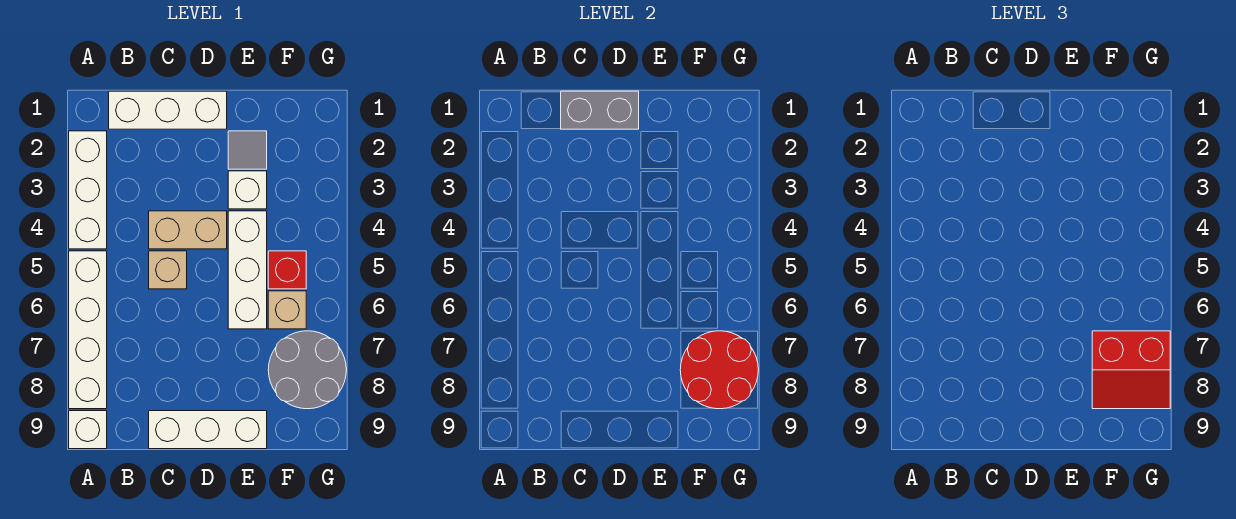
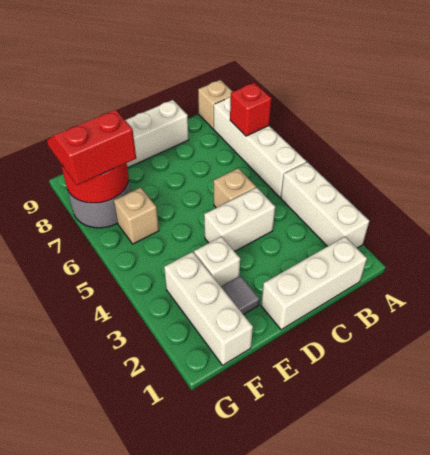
white brick A9 level 1 -> tan brick A9 level 1
grey brick C1:D1 level 2 -> none
tan brick C4:D4 level 1 -> white brick C4:D4 level 1
white brick E4:E6 level 1 -> white brick F1:F3 level 1
red brick F5 level 1 -> red brick A7 level 2

